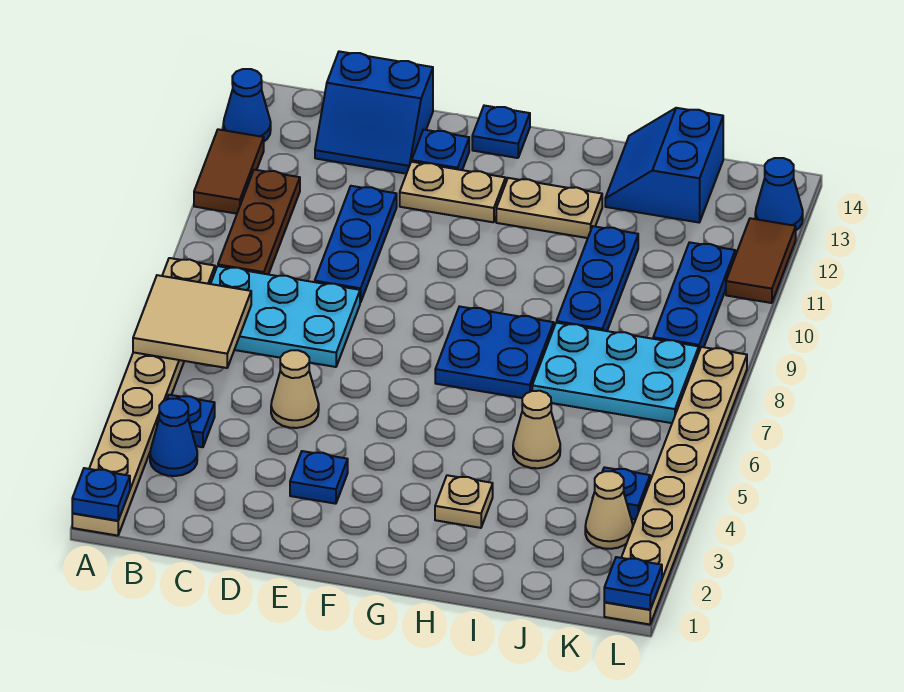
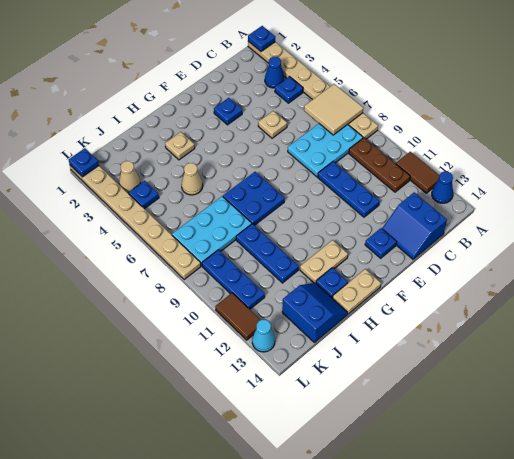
blue slope C13:D14 level 1 top 14 -> blue slope C13:D14 level 1 top C
tan cone D5 level 1 -> tan plate D5 level 1
tan plate E12:F12 level 1 -> tan plate G14:H14 level 1
blue plate F14 level 1 -> blue plate H13 level 1
blue cone L13 level 1 -> cyan cone L13 level 1

